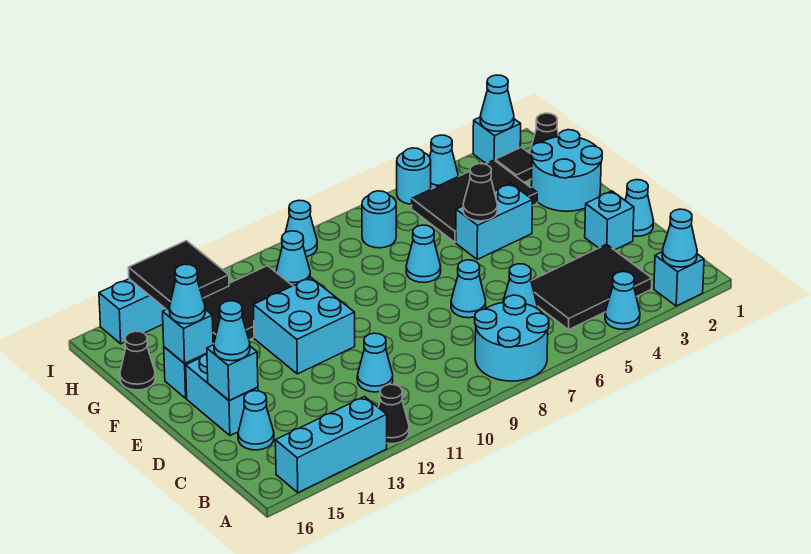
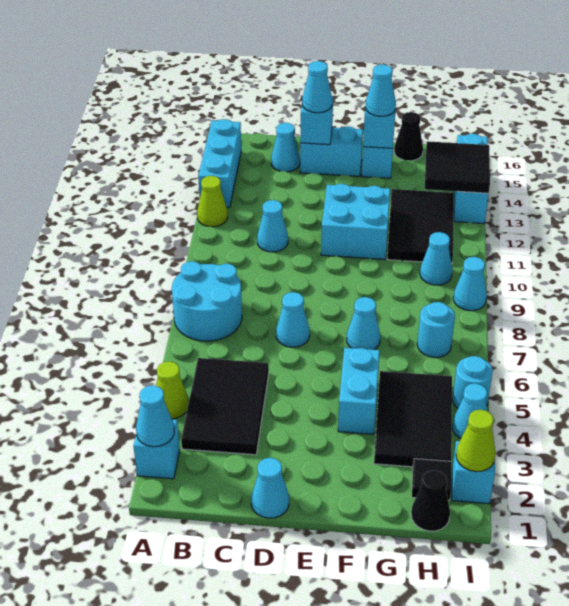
cyan cone A4 level 1 -> lime cone A4 level 1
black cone A12 level 1 -> lime cone A12 level 1
cyan cone C6 level 1 -> none
cyan brick D2 level 1 -> none
cyan round brick F1:G2 level 1 -> none
black cone F5 level 2 -> none
cyan cone I2 level 2 -> lime cone I2 level 2

